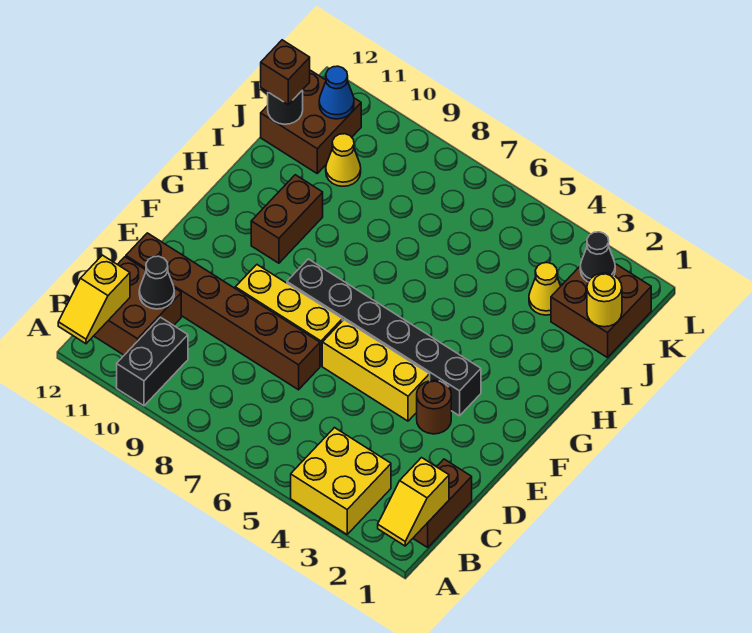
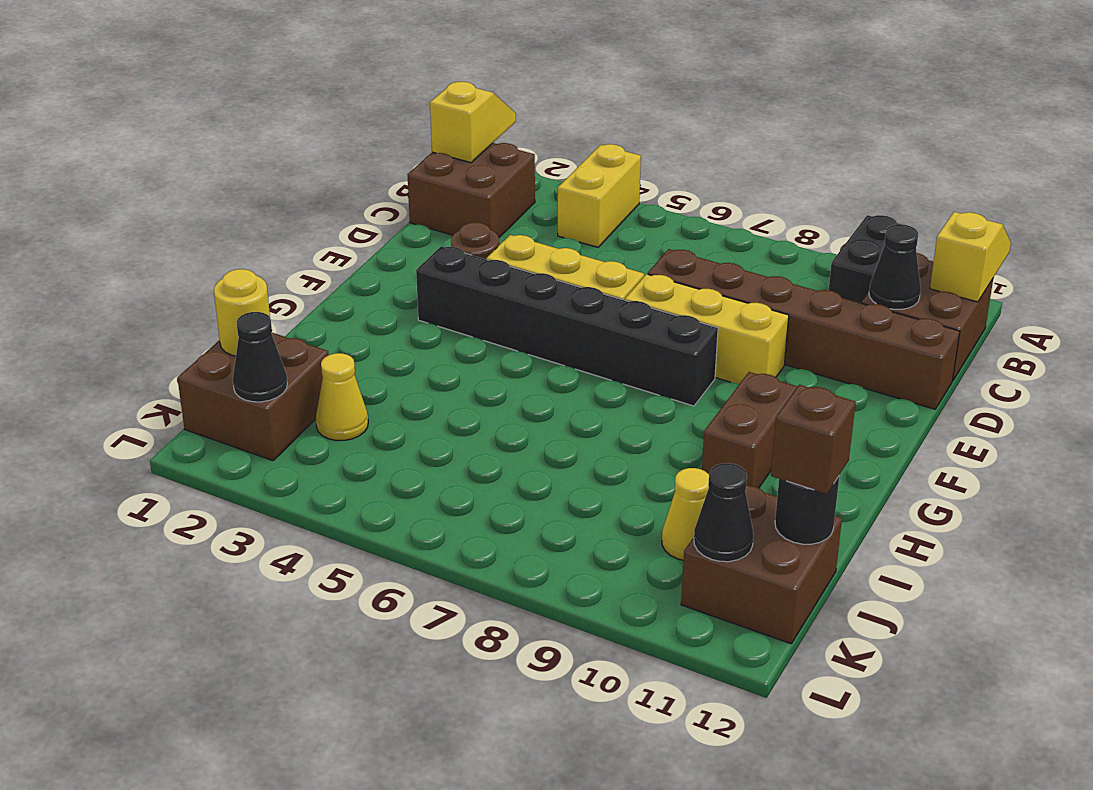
yellow brick A3:B4 level 1 -> yellow brick A4:B4 level 1
brown brick B1:C1 level 1 -> brown brick B1:C2 level 1
blue cone K11 level 2 -> black cone K11 level 2

